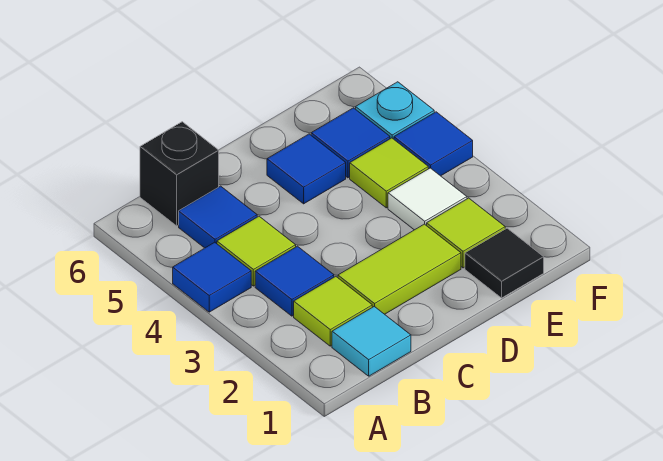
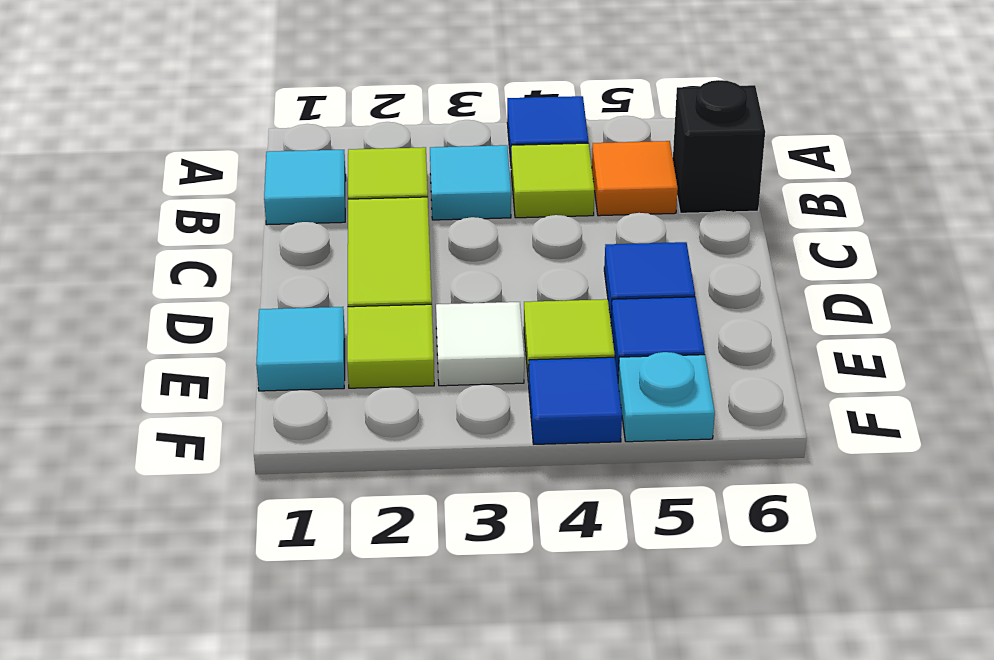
blue tile B3 level 1 -> cyan tile B3 level 1
blue tile B5 level 1 -> orange tile B5 level 1
black tile E1 level 1 -> cyan tile E1 level 1

